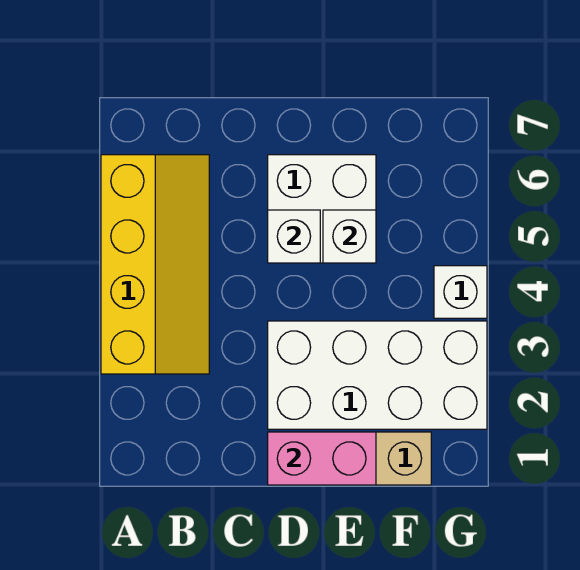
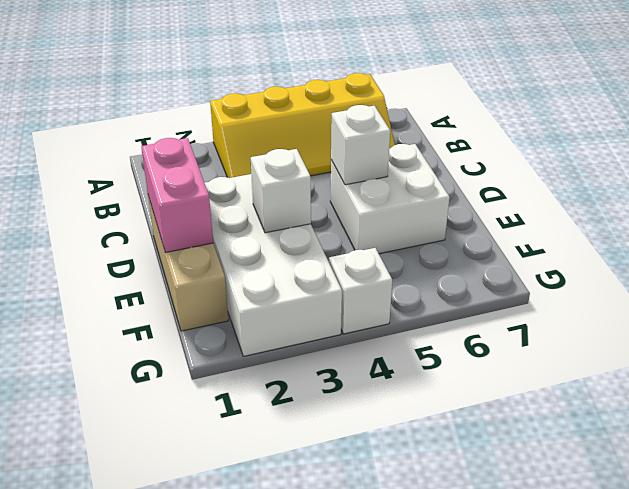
white brick E5 level 2 -> white brick E3 level 2

